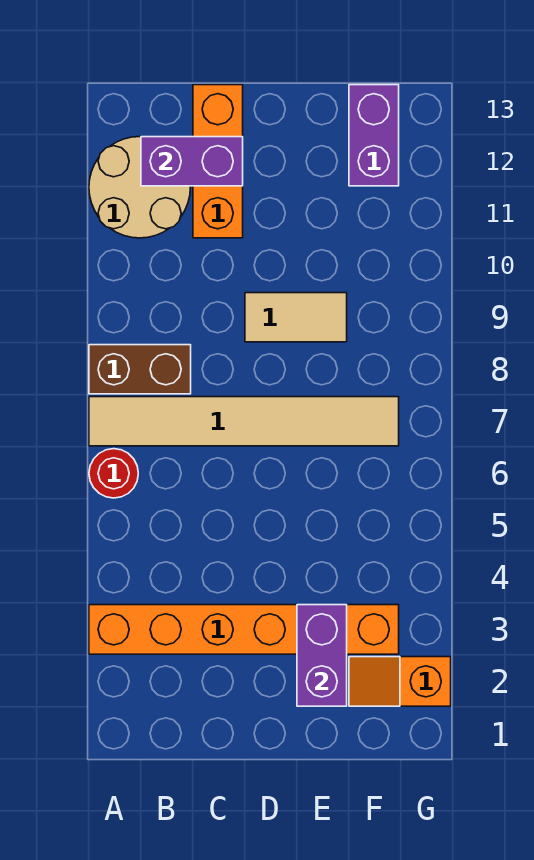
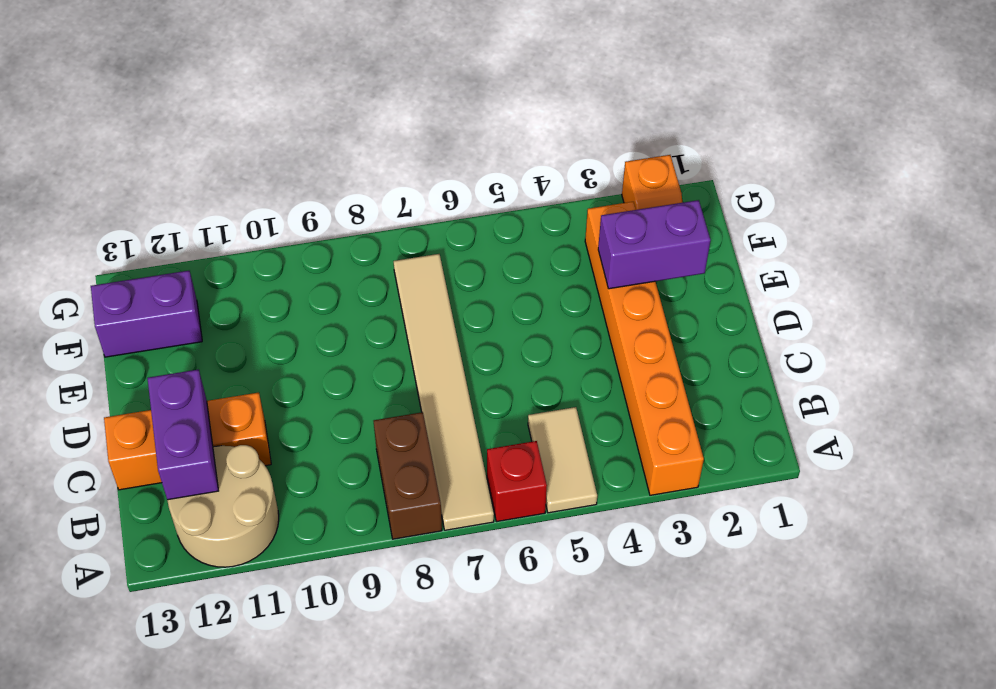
red round brick A6 level 1 -> red brick A6 level 1
tan tile D9:E9 level 1 -> tan tile A5:B5 level 1

